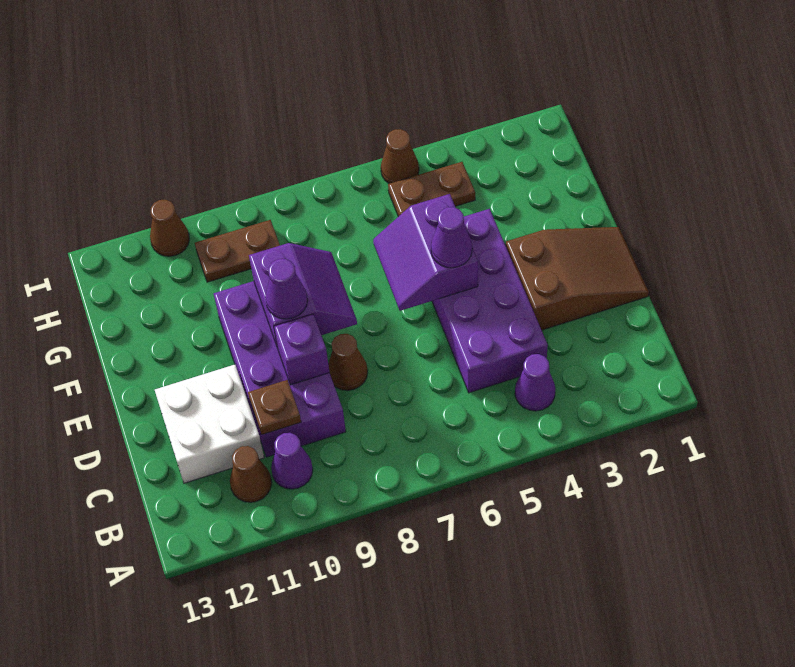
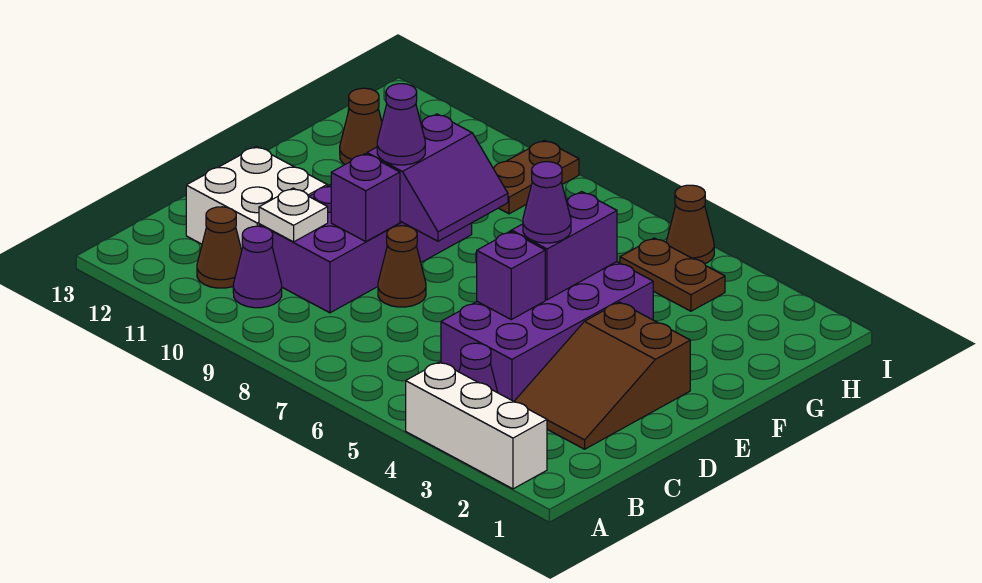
none -> white brick A2:A4 level 1
brown plate C10 level 2 -> white plate C10 level 2
brown slope D1:E3 level 1 top 3 -> brown slope C2:E3 level 1 top E
none -> purple brick D5 level 2
brown plate H9:H10 level 1 -> brown plate H9:I9 level 1
brown cone I11 level 1 -> brown cone G12 level 1

